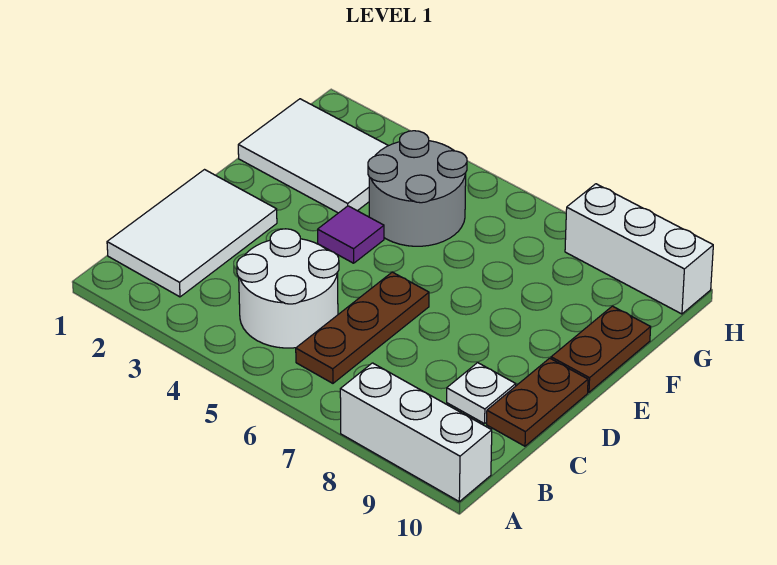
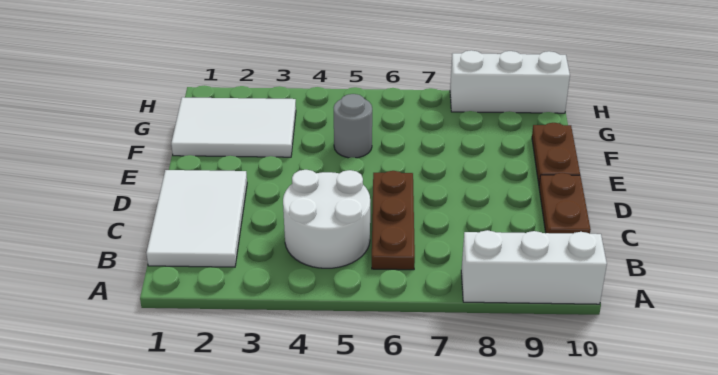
white plate C9 level 1 -> none
purple tile E4 level 1 -> none
grey round brick F4:G5 level 1 -> grey round brick F5 level 1

